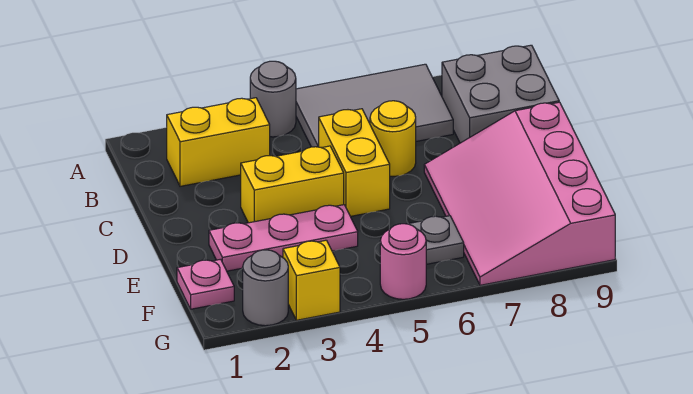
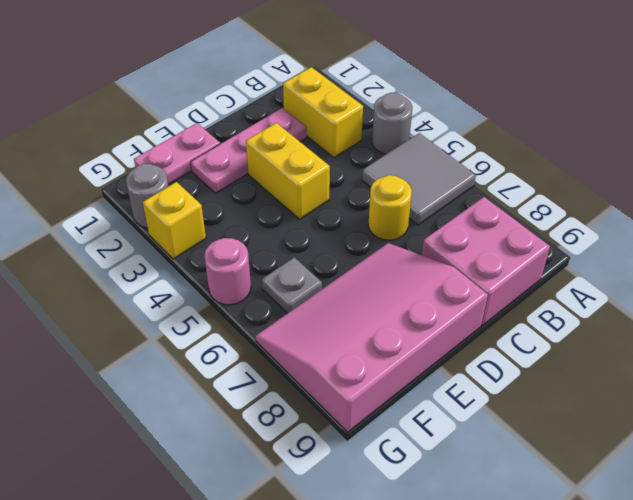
grey tile A5:B7 level 1 -> grey tile A5:B6 level 1
grey brick B8:C9 level 1 -> pink brick B8:C9 level 1
yellow brick C5:D5 level 1 -> none
pink plate E2:E4 level 1 -> pink plate C2:E2 level 1
pink plate F1 level 1 -> pink plate E1:F1 level 1

